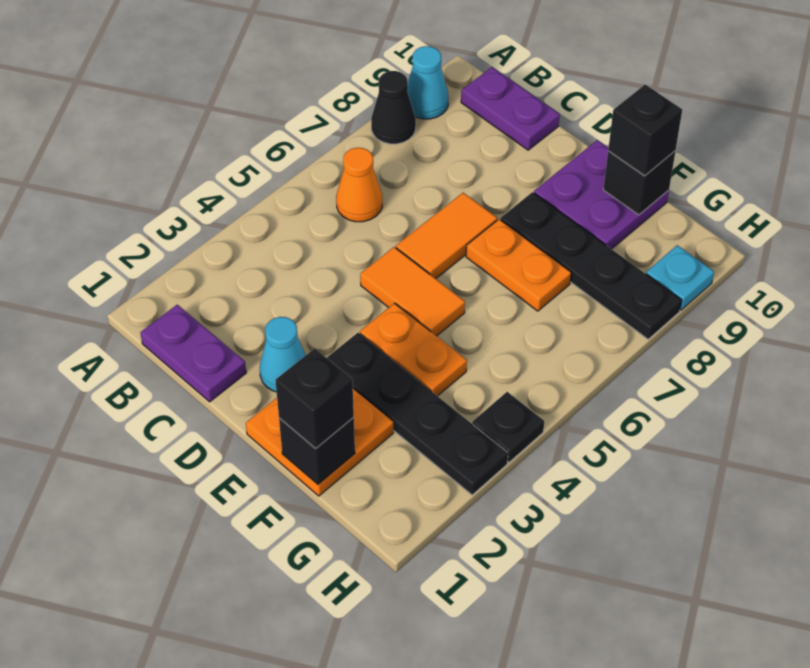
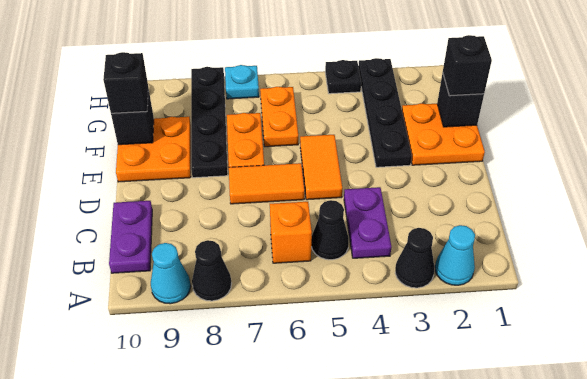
none -> black cone A3 level 1
purple plate B1:C1 level 1 -> purple plate B4:C4 level 1
none -> black cone B5 level 1
orange cone B6 level 1 -> orange brick B6 level 1
cyan cone D2 level 1 -> cyan cone A2 level 1
orange plate E4:F4 level 1 -> orange plate F6:G6 level 1
purple plate E9:F10 level 1 -> orange plate E9:F10 level 1
cyan plate H9 level 1 -> cyan plate H7 level 1

